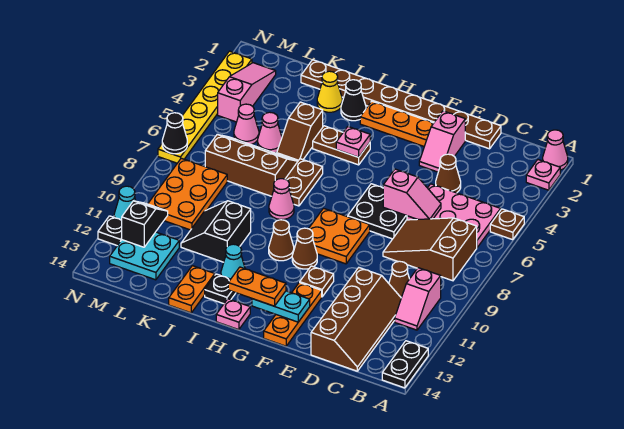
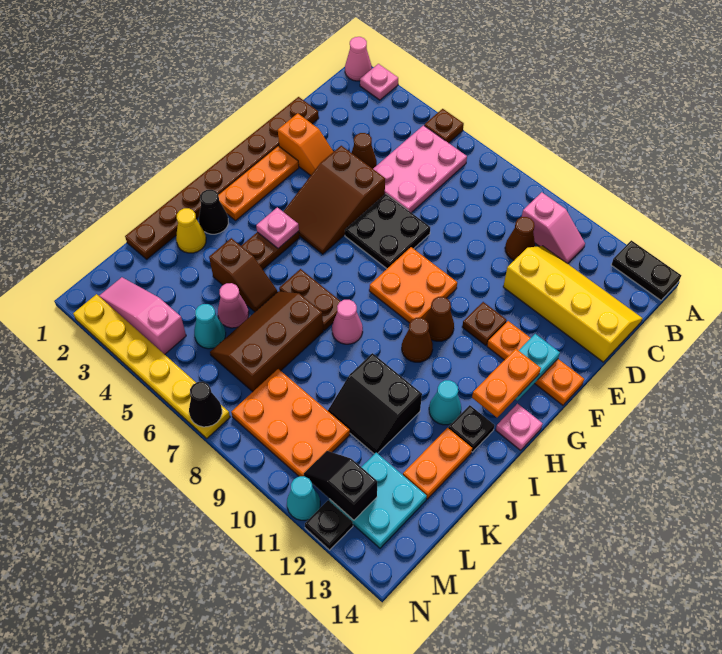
brown slope B7:D8 level 1 top B -> brown slope E4:G5 level 1 top E
brown slope C11:D14 level 1 top D -> yellow slope C11:D14 level 1 top D
pink slope D6:E6 level 2 top E -> none
pink slope E2:E3 level 1 top 2 -> orange slope E2:E3 level 1 top 2
orange plate J13:J14 level 1 -> orange plate J13:K13 level 1
pink cone L5 level 1 -> cyan cone L5 level 1

